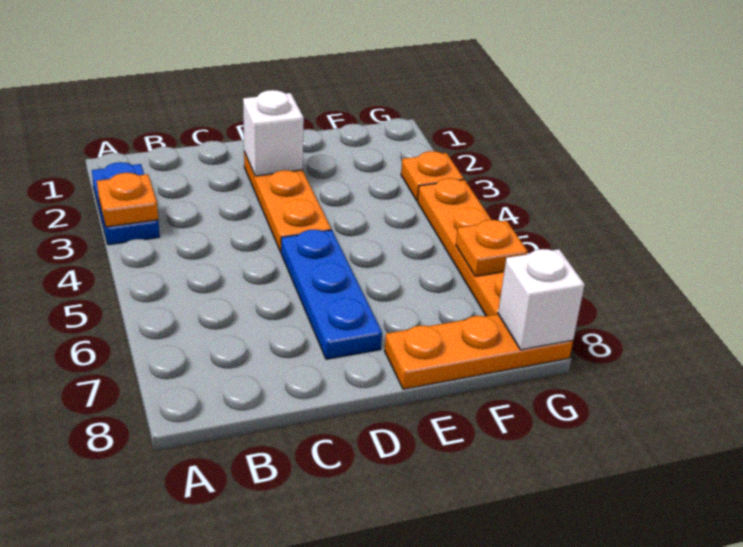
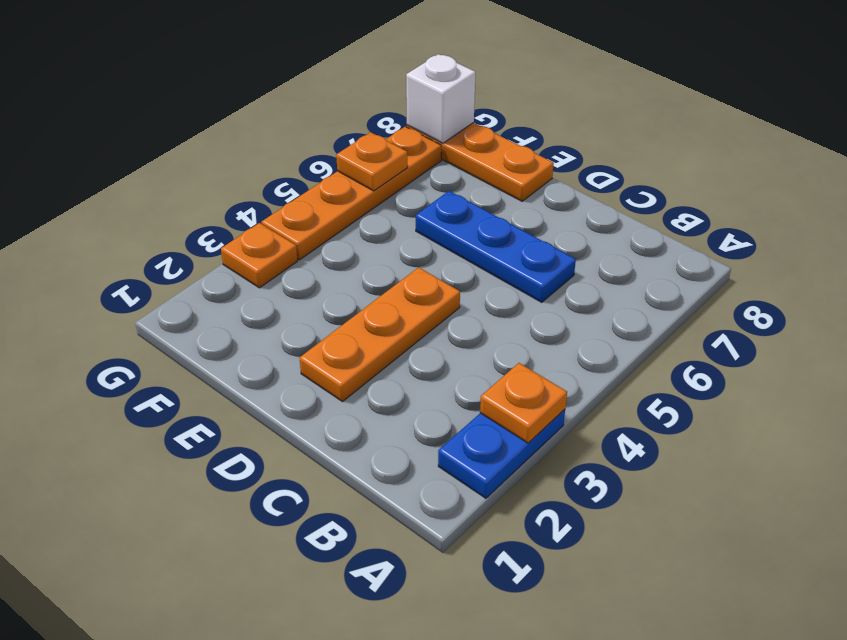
white brick D2 level 2 -> none
blue plate D5:D7 level 1 -> blue plate C6:E6 level 1

